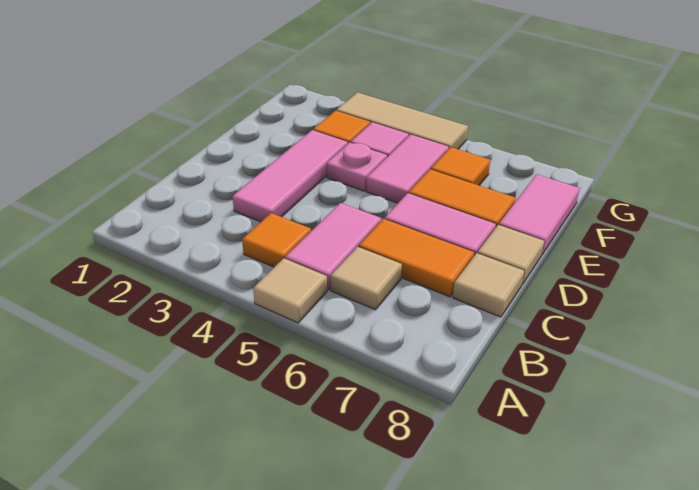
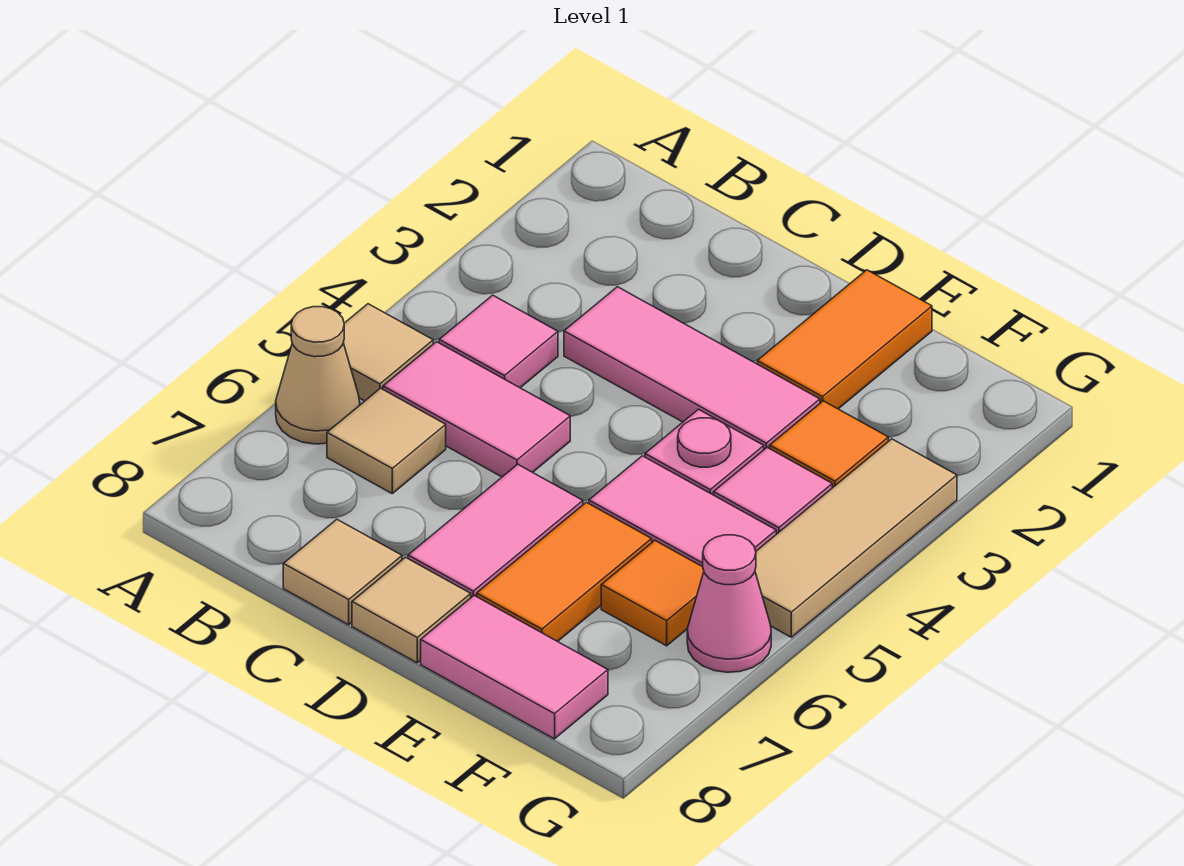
none -> tan cone A6 level 1
orange tile B4 level 1 -> pink tile B4 level 1
orange tile C6:C7 level 1 -> orange tile E1:E2 level 1
none -> pink cone G6 level 1

